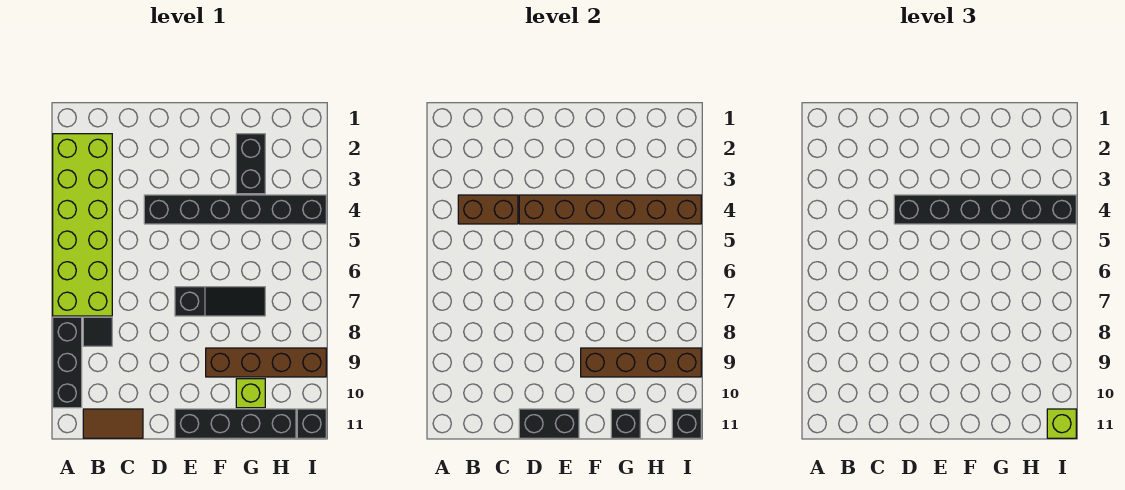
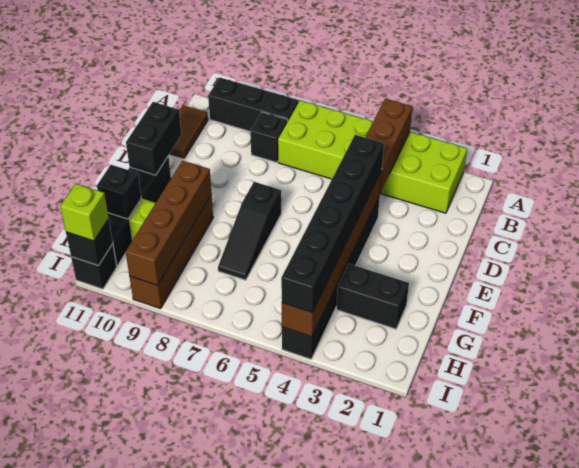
brown brick B4:C4 level 2 -> brown brick A4:C4 level 2
black tile B8 level 1 -> black brick B8 level 1

